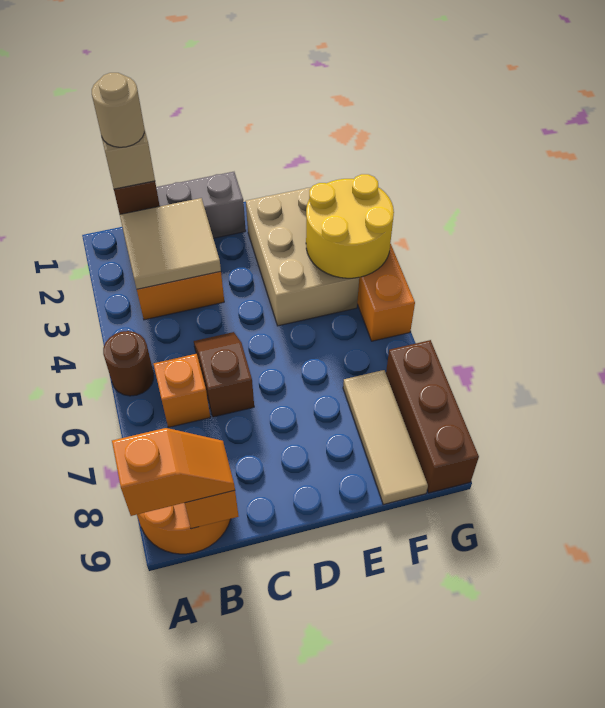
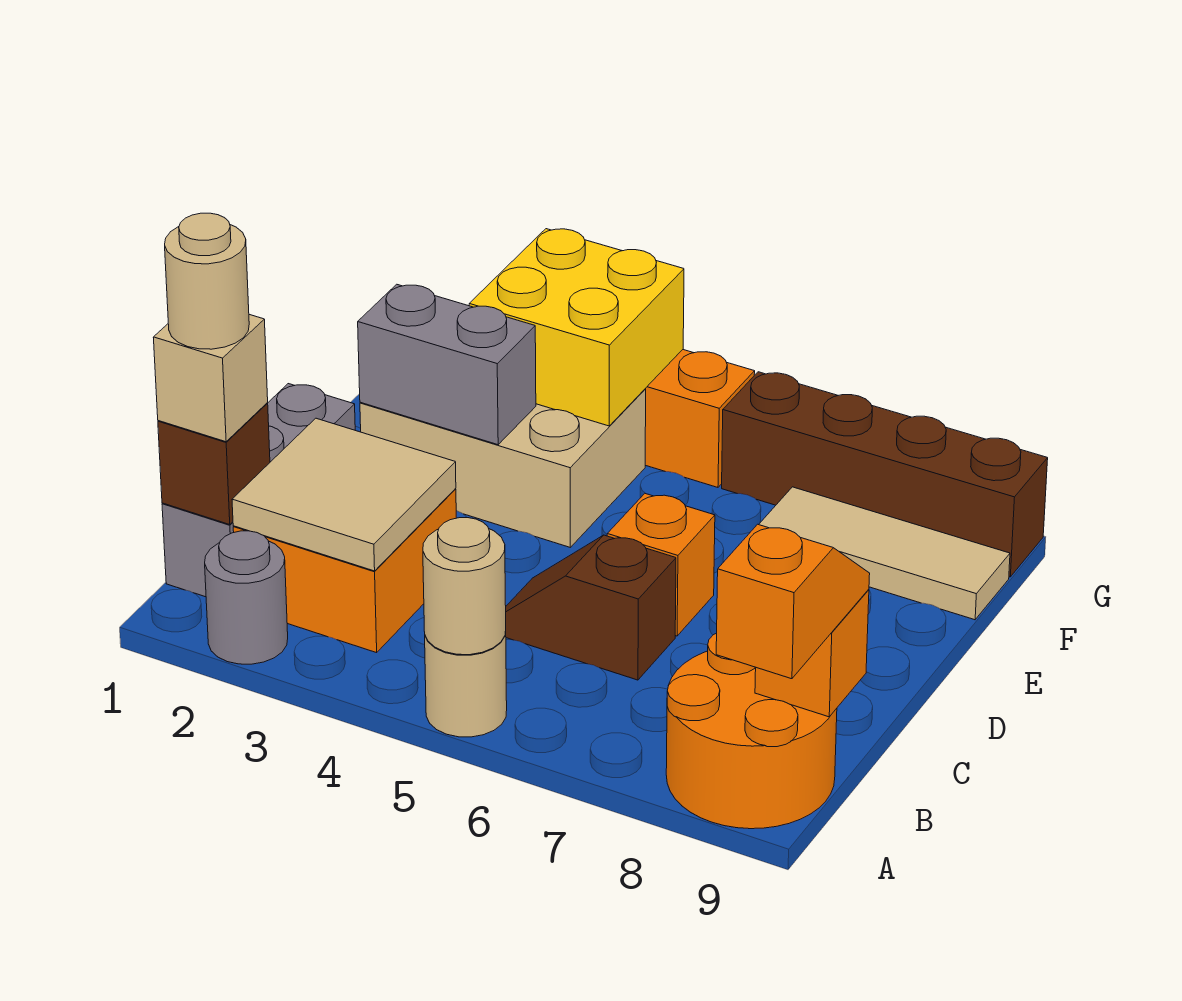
none -> grey round brick A2 level 1
brown round brick A5 level 1 -> tan round brick A5 level 1
none -> tan round brick A5 level 2
orange brick B6 level 1 -> orange brick D6 level 1
none -> grey brick E2:E3 level 2
yellow round brick F3:G4 level 2 -> yellow brick F3:G4 level 2
brown brick G7:G9 level 1 -> brown brick G6:G9 level 1

